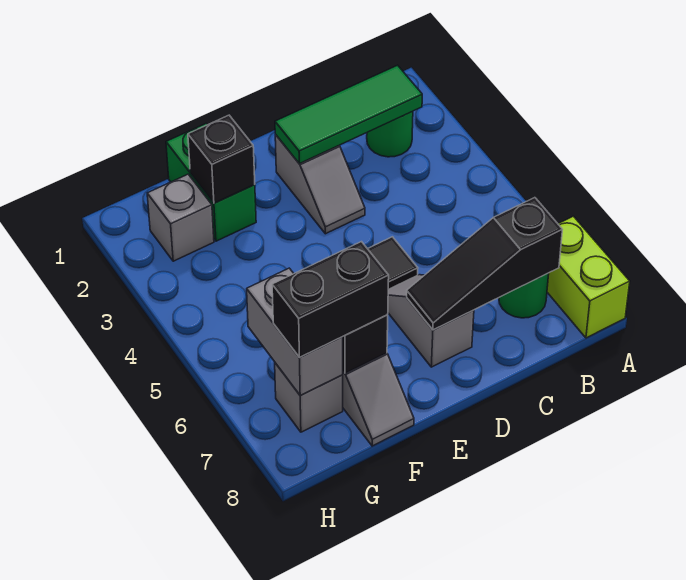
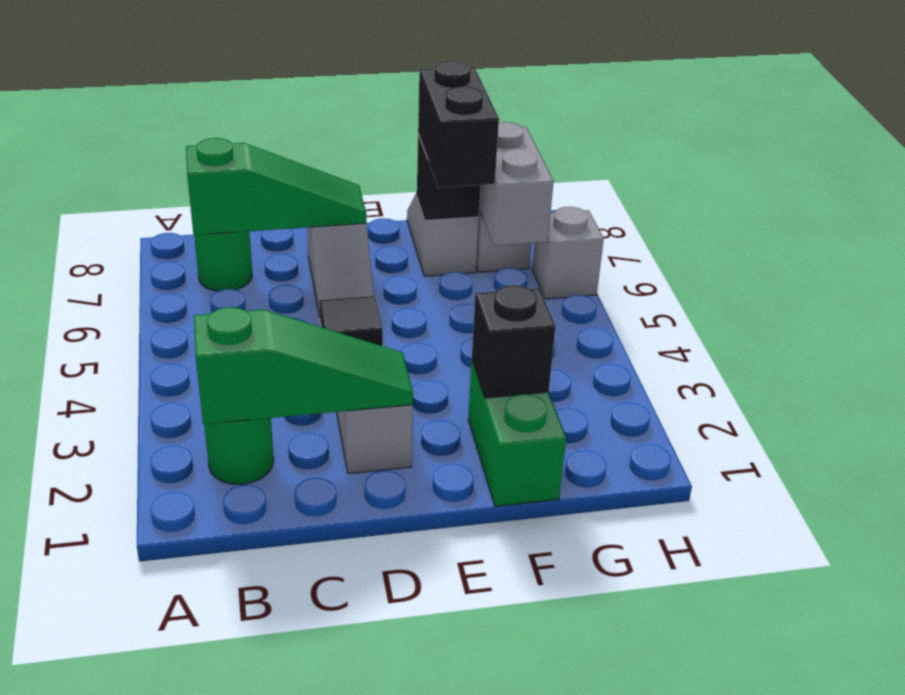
lime brick A7:A8 level 1 -> none
green tile B2:D2 level 2 -> green slope B2:D2 level 2 top B
black slope B7:D7 level 2 top B -> green slope B7:D7 level 2 top B
black brick F7:G7 level 3 -> black brick F6:F7 level 3
grey brick G2 level 1 -> grey brick H6 level 1

